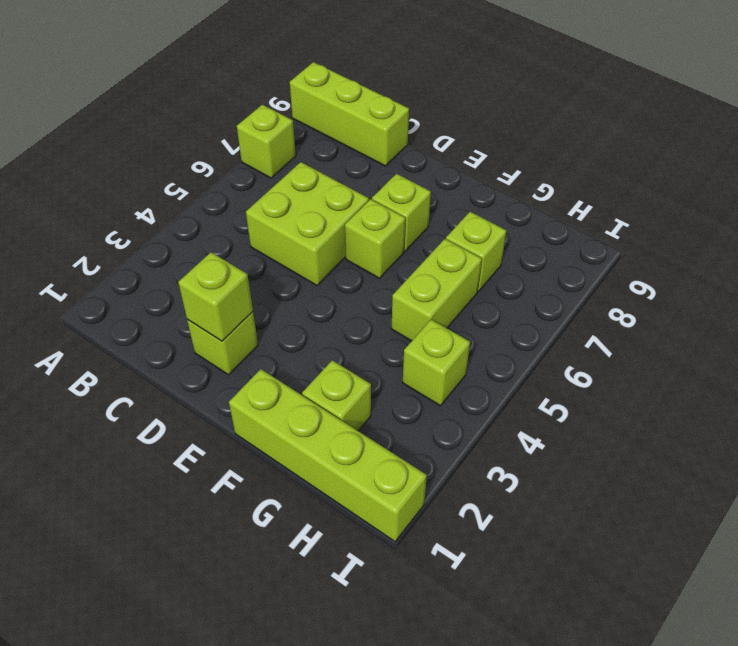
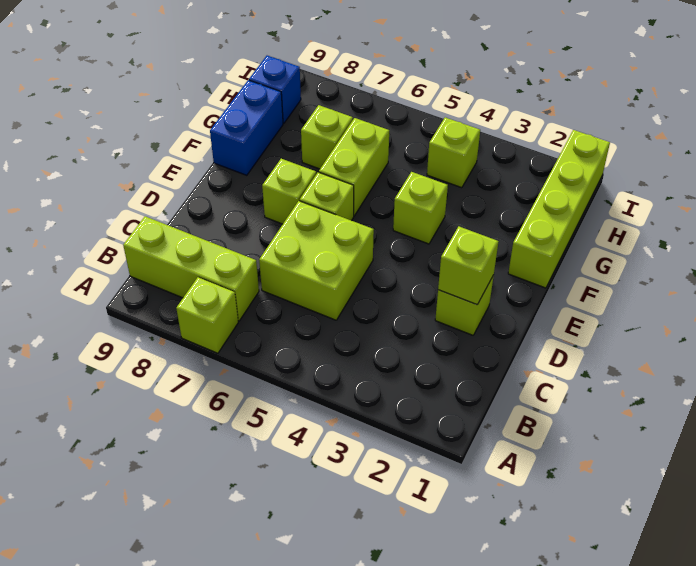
lime brick A9:C9 level 1 -> lime brick B7:B9 level 1
none -> blue brick F9:G9 level 1
lime brick G2 level 1 -> lime brick F4 level 1
lime brick G5:G6 level 1 -> lime brick F6:G6 level 1
none -> blue brick H9 level 1

